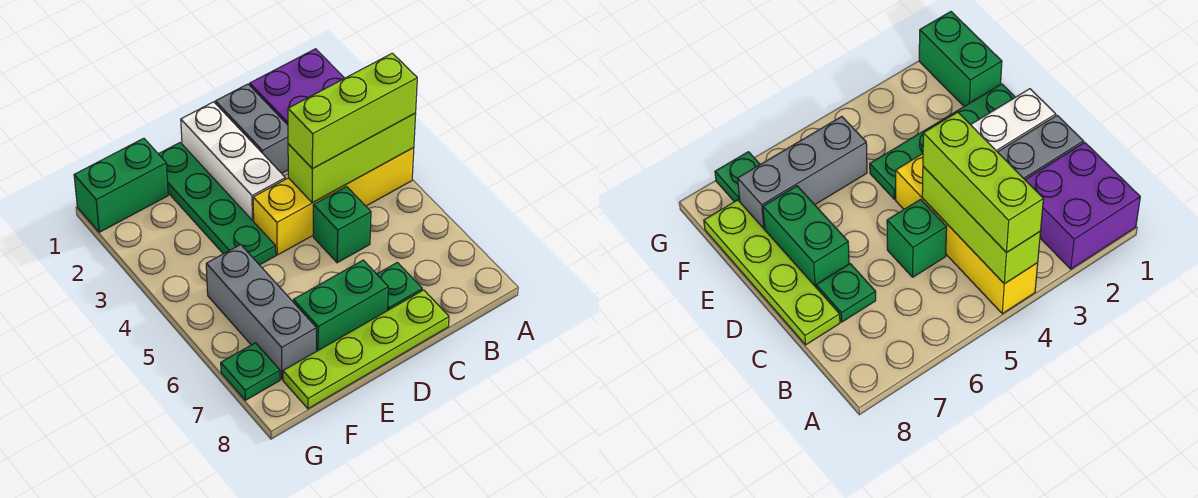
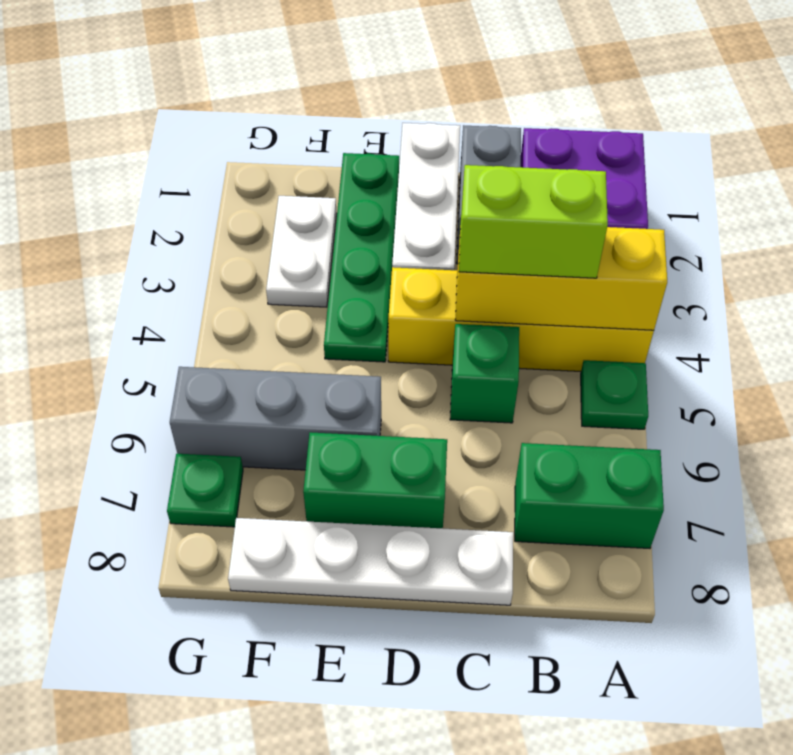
lime brick A4:C4 level 2 -> yellow brick A4:C4 level 2
lime brick A4:C4 level 3 -> lime brick B4:C4 level 3
green plate C7 level 1 -> green plate A5 level 1
lime plate C8:F8 level 1 -> white plate C8:F8 level 1
green brick F1:G1 level 1 -> green brick A7:B7 level 1
none -> white plate F2:F3 level 1
grey brick F5:F7 level 1 -> grey brick E6:G6 level 1

